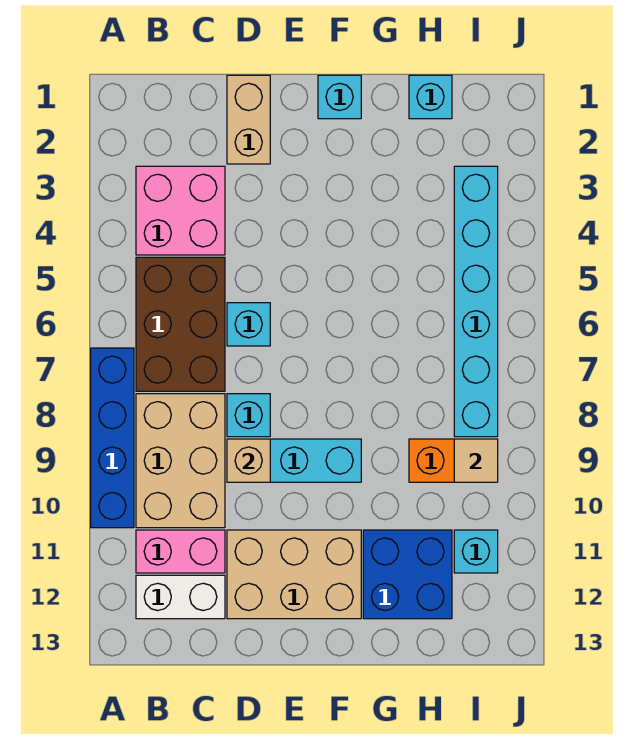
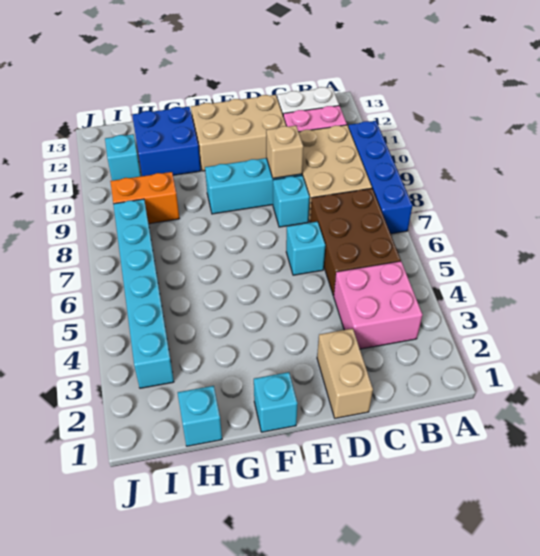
tan tile I9 level 2 -> none

